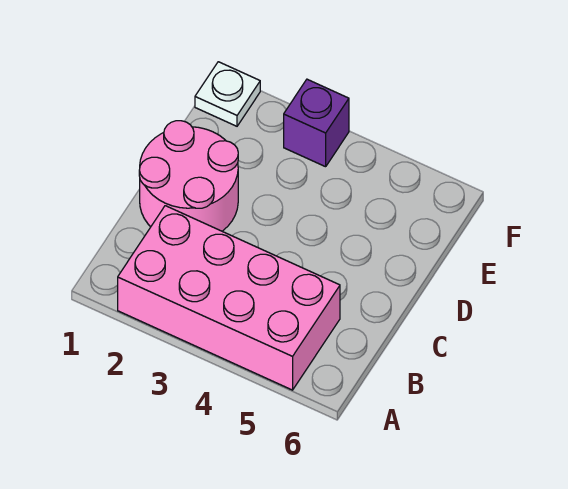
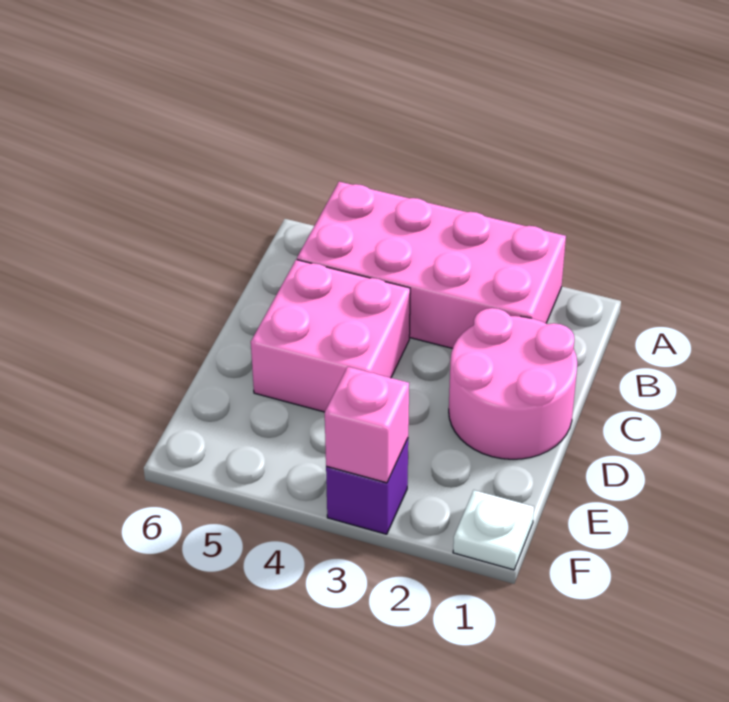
none -> pink brick C4:D5 level 1
none -> pink brick F3 level 2

